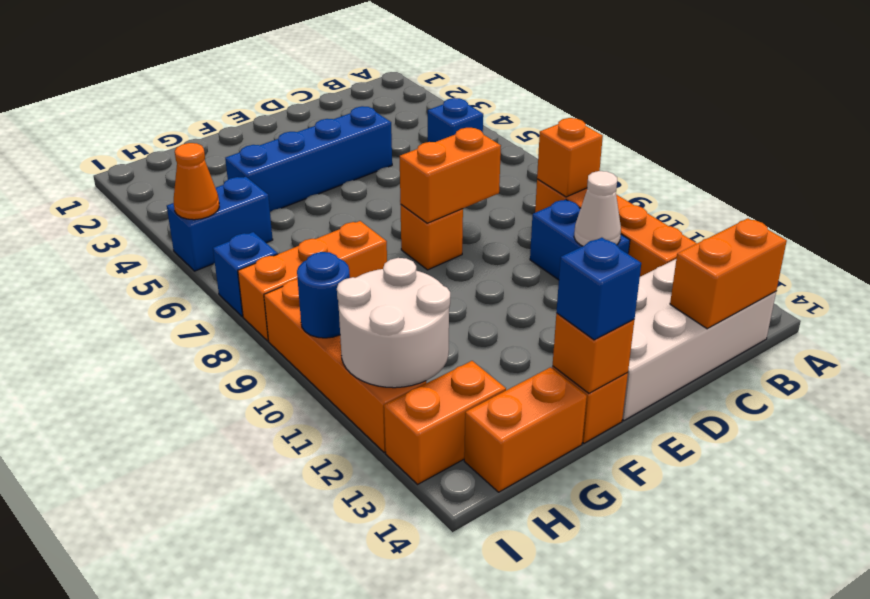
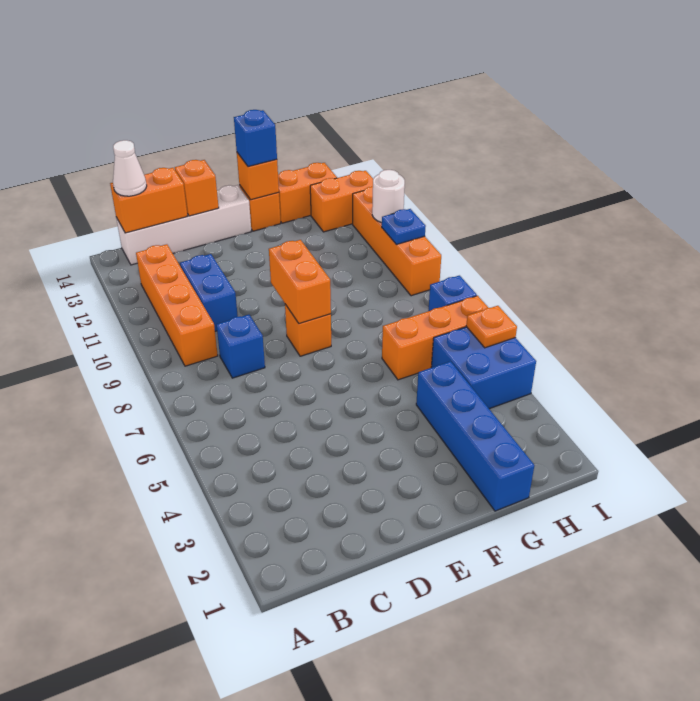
blue brick B5 level 1 -> blue brick C8 level 1
orange brick B9 level 2 -> orange brick D14 level 2
white brick B13:E14 level 1 -> white brick B14:E14 level 1
white cone C11 level 2 -> white cone B14 level 3
blue brick D4:G4 level 1 -> blue brick G1:G4 level 1
orange brick D8:E8 level 2 -> orange brick E8:E9 level 2
orange brick G8:I8 level 1 -> orange brick G6:I6 level 1
blue brick H5:I5 level 1 -> blue brick H4:I5 level 1
white round brick H11:I12 level 2 -> white round brick I11 level 2
orange cone I5 level 2 -> orange plate I5 level 2
blue round brick I10 level 2 -> blue plate I10 level 2

